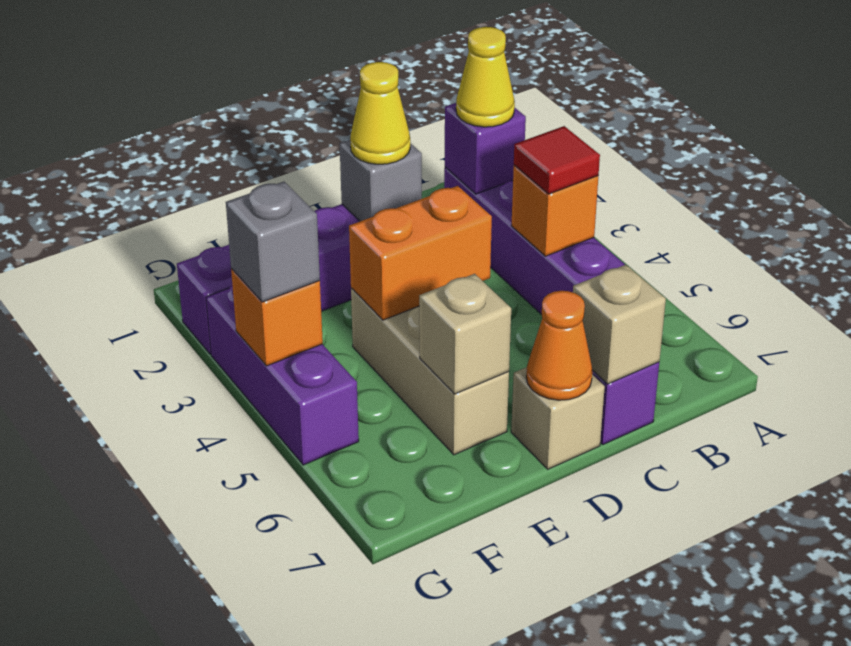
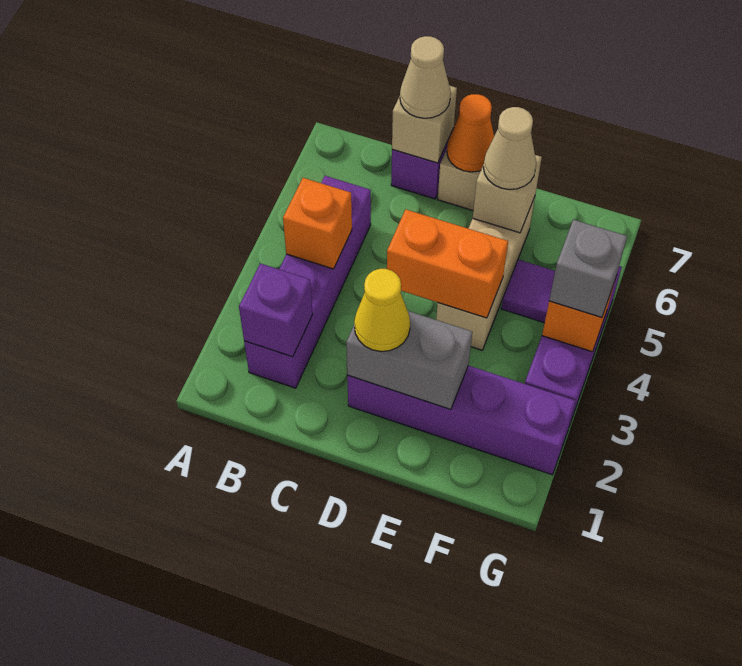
yellow cone B2 level 3 -> none
red tile B4 level 3 -> none
none -> tan cone C7 level 3
grey brick D2 level 2 -> grey brick D2:E2 level 2
none -> tan cone E6 level 3
none -> purple tile F5 level 1

